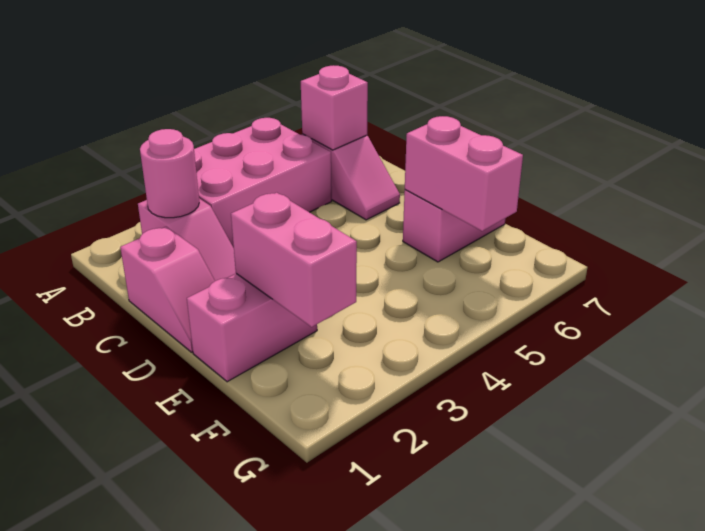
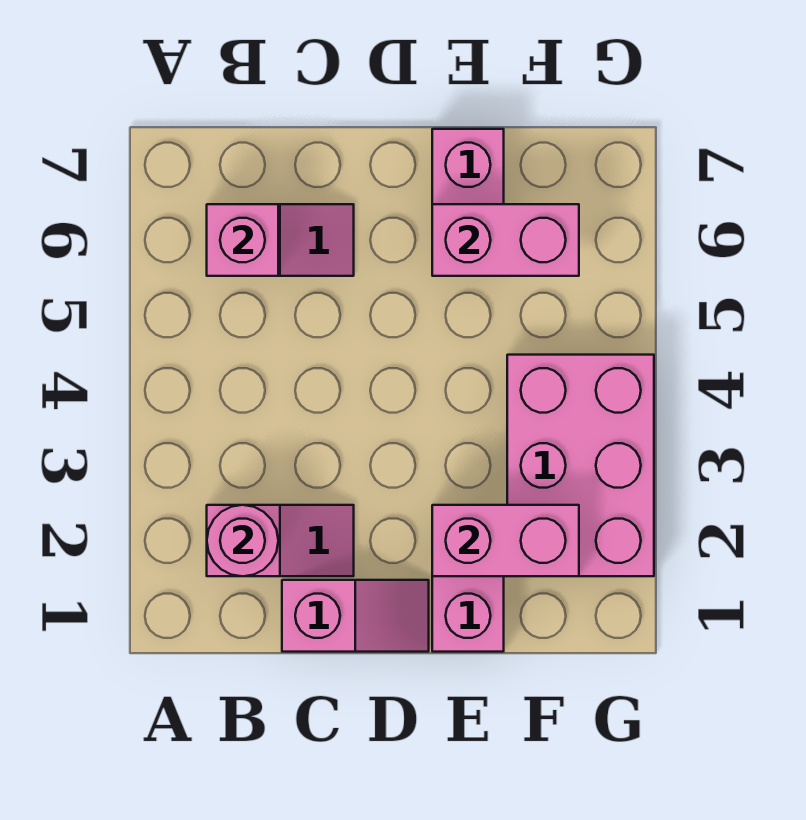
pink brick A3:B5 level 1 -> pink brick F2:G4 level 1

